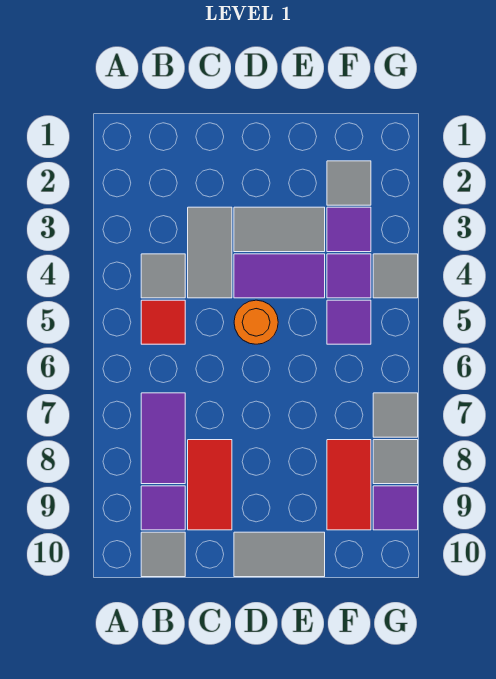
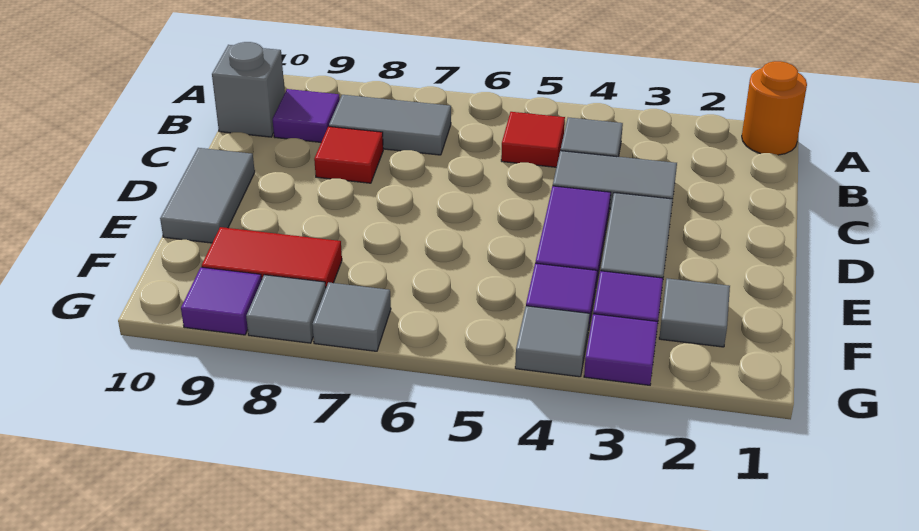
purple tile B7:B8 level 1 -> grey tile B7:B8 level 1
grey tile B10 level 1 -> grey brick B10 level 1
red tile C8:C9 level 1 -> red tile C8 level 1
orange round brick D5 level 1 -> orange round brick A1 level 1
purple tile F5 level 1 -> purple tile G3 level 1

